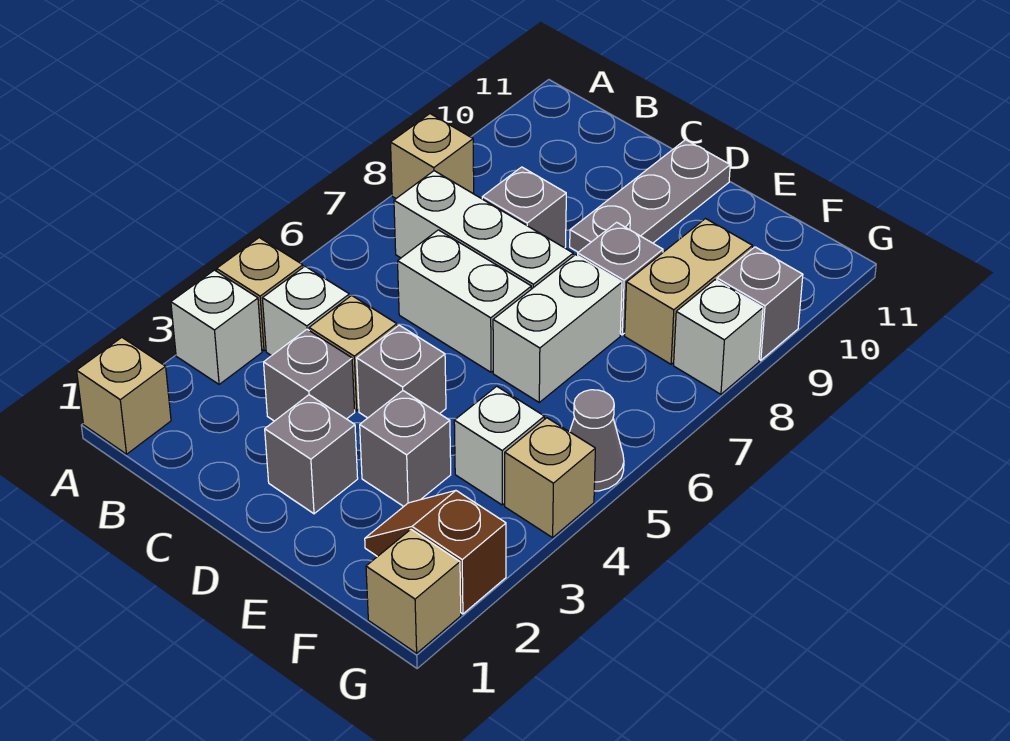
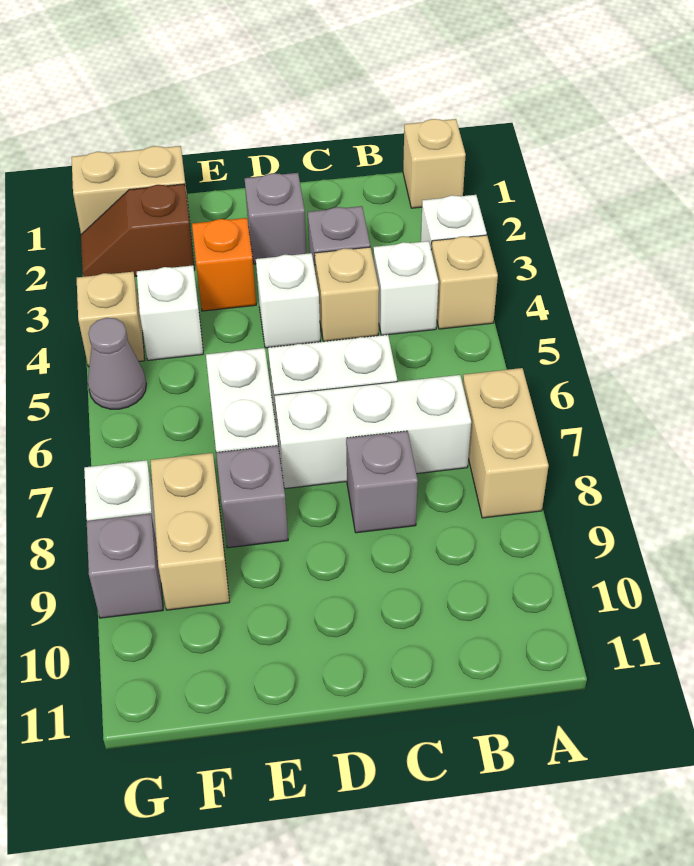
tan brick A8 level 1 -> tan brick A7:A8 level 1
grey brick D4 level 1 -> white brick D4 level 1
grey plate D9:D11 level 1 -> none
grey brick E3 level 1 -> orange brick E3 level 1
brown slope F2:G2 level 1 top G -> brown slope F2:G2 level 1 top F
tan brick G1 level 1 -> tan brick F1:G1 level 1

